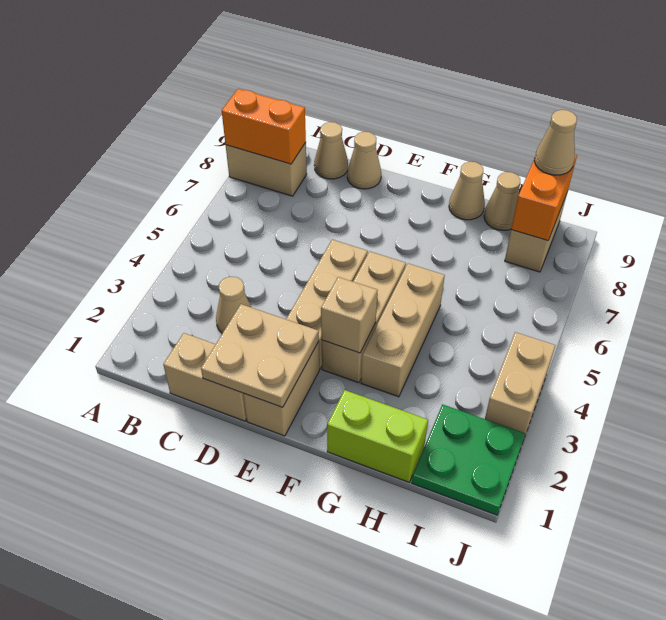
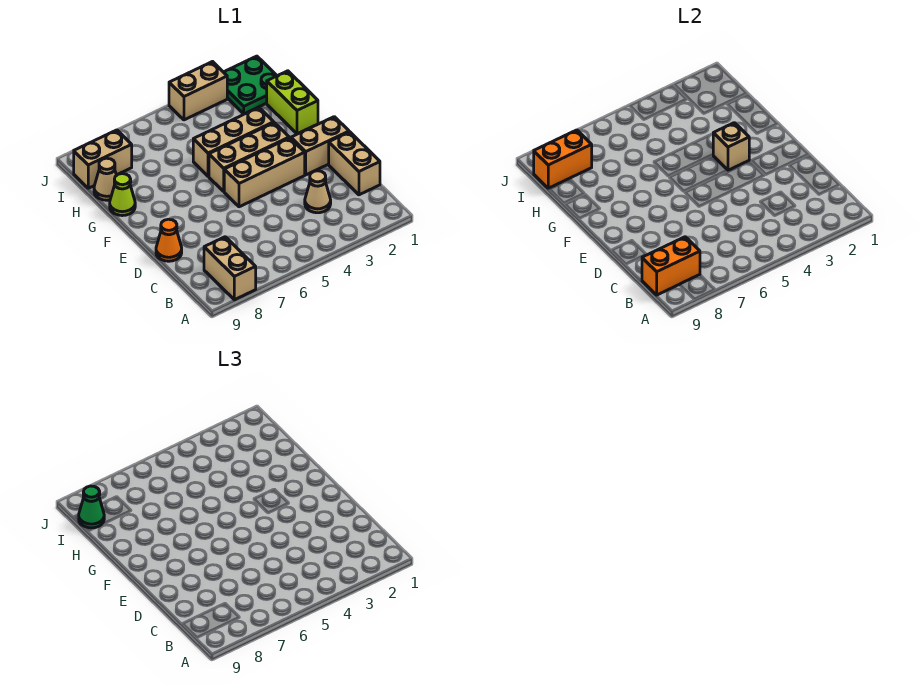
orange brick A8:B8 level 2 -> orange brick B8:B9 level 2
tan cone C9 level 1 -> none
tan plate D1:E2 level 2 -> none
tan cone D9 level 1 -> orange cone D9 level 1
tan cone G9 level 1 -> lime cone G9 level 1
tan cone I9 level 3 -> green cone I9 level 3

